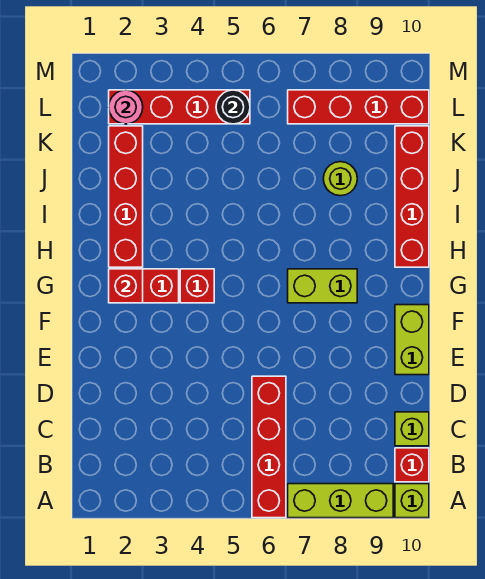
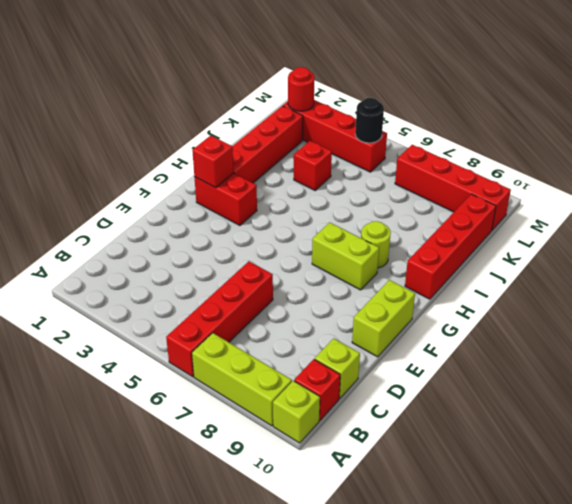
red brick G4 level 1 -> red brick J4 level 1
lime round brick J8 level 1 -> lime round brick H8 level 1
pink round brick L2 level 2 -> red round brick L2 level 2

